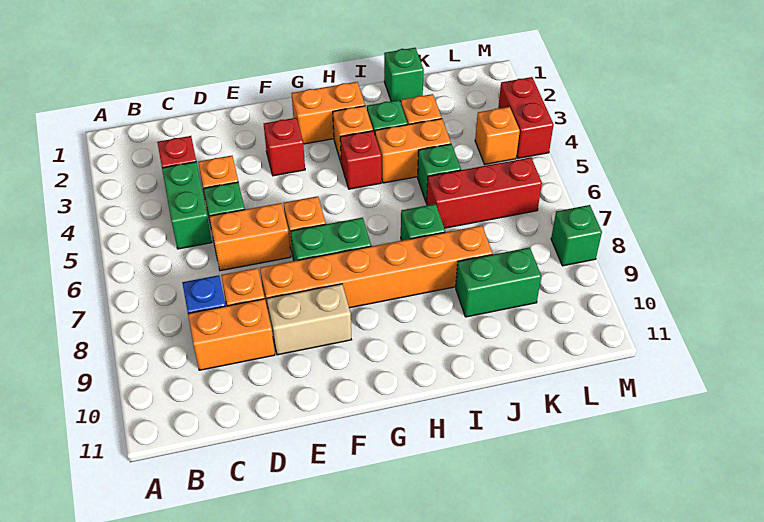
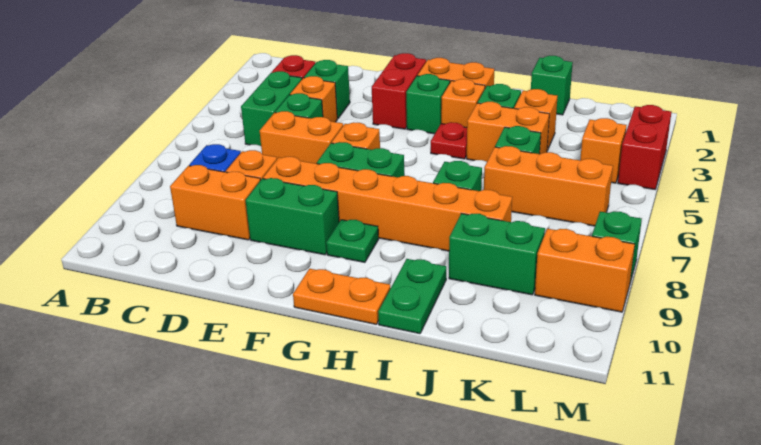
none -> green brick D3 level 1
tan brick E9:F9 level 1 -> green brick E9:F9 level 1
red brick F3 level 1 -> red brick F2:F3 level 1
none -> green brick G3 level 1
none -> green plate G9 level 1
none -> orange plate G11:H11 level 1
red brick H4 level 1 -> red plate H4 level 1
none -> green plate I10:I11 level 1
red brick J6:L6 level 1 -> orange brick J6:L6 level 1
none -> orange brick L9:M9 level 1

